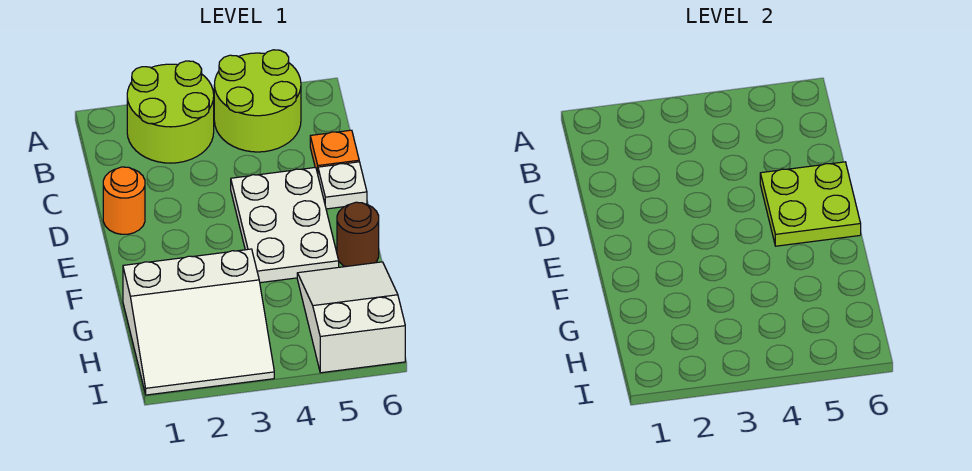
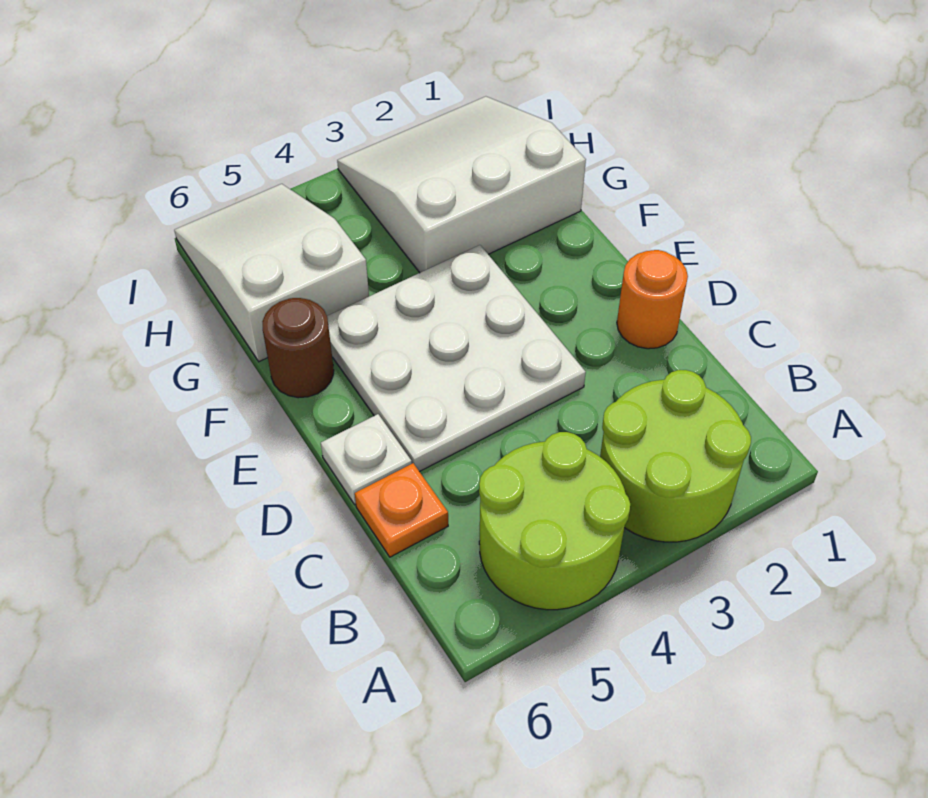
white plate D4:F5 level 1 -> white plate D3:F5 level 1
lime plate D5:E6 level 2 -> none
white slope G5:I6 level 1 top I -> white slope G5:I6 level 1 top G

